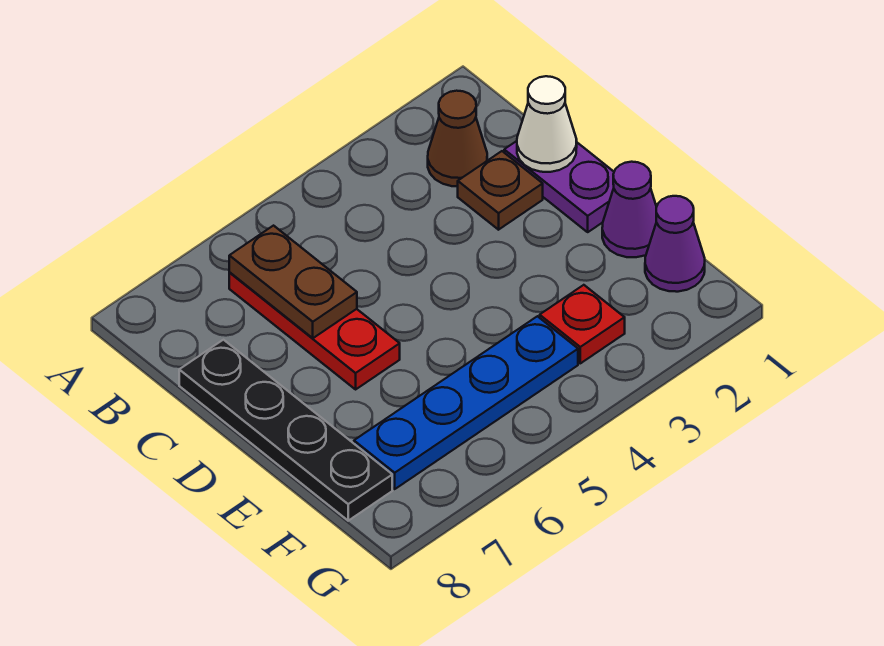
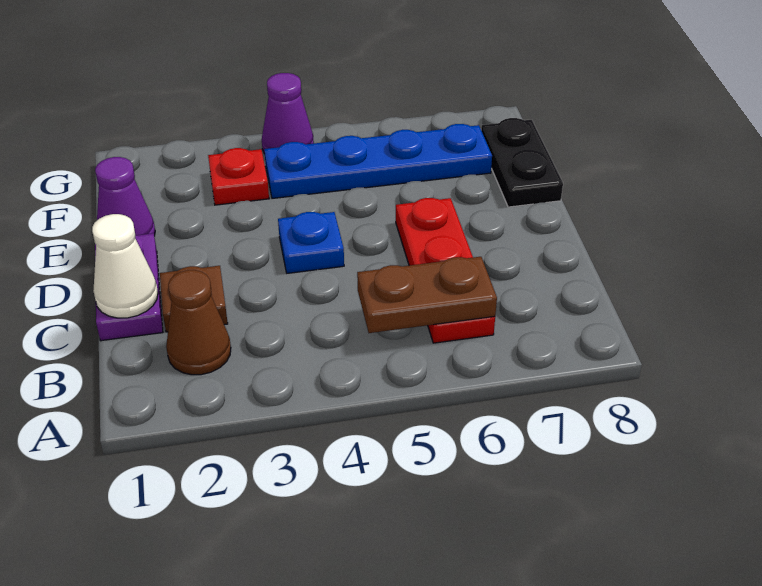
brown plate B6:C6 level 2 -> brown plate B5:B6 level 2
black plate C8:F8 level 1 -> black plate E8:F8 level 1
none -> blue plate D4 level 1
purple cone F1 level 1 -> purple cone G4 level 1

